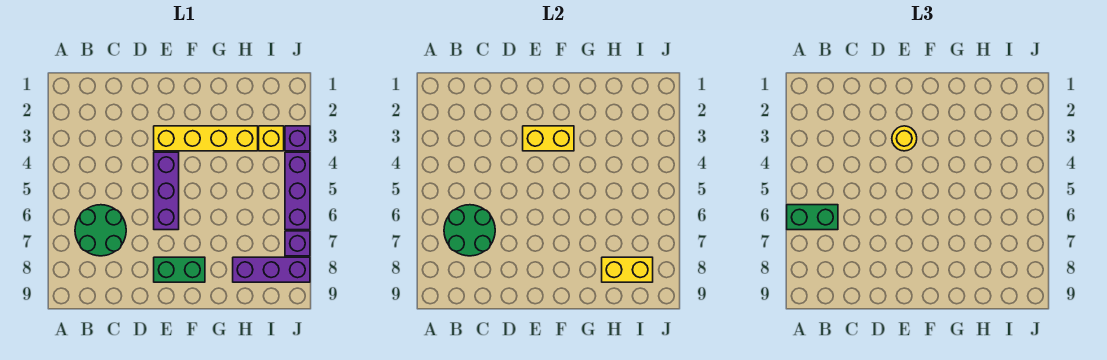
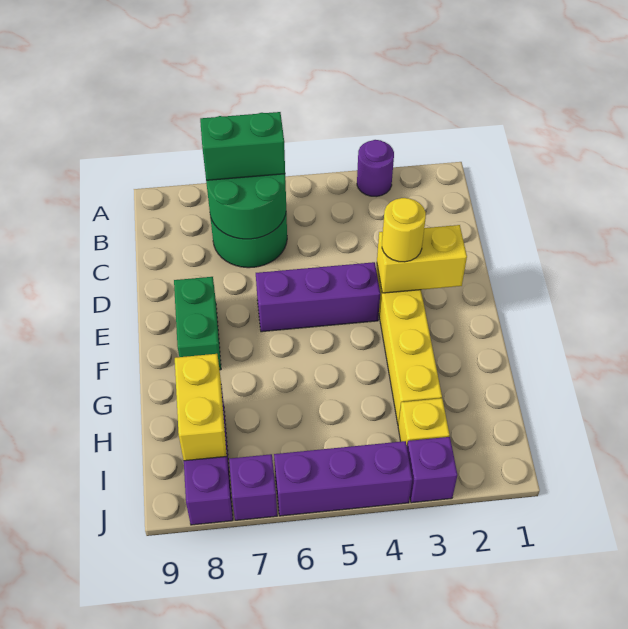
none -> purple round brick A3 level 1
green brick A6:B6 level 3 -> green brick B6:B7 level 3
yellow brick E3:F3 level 2 -> yellow brick E2:E3 level 2

